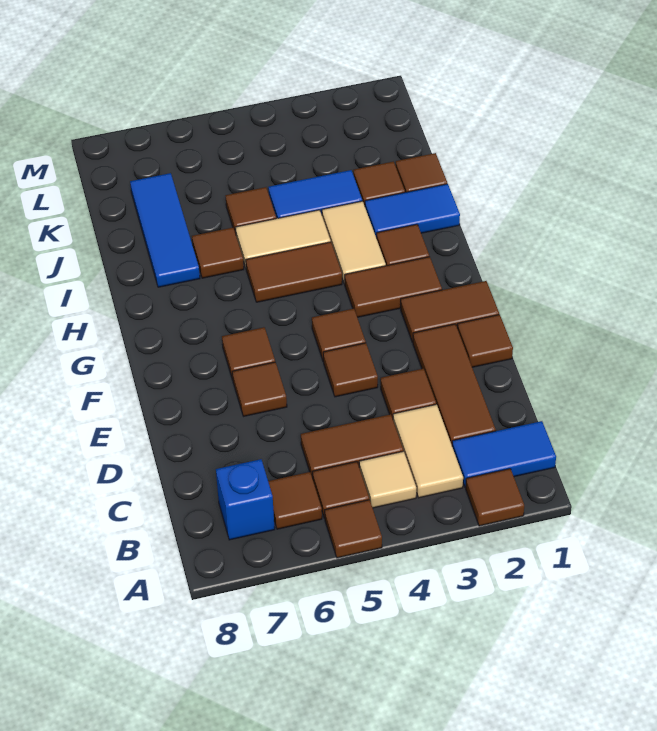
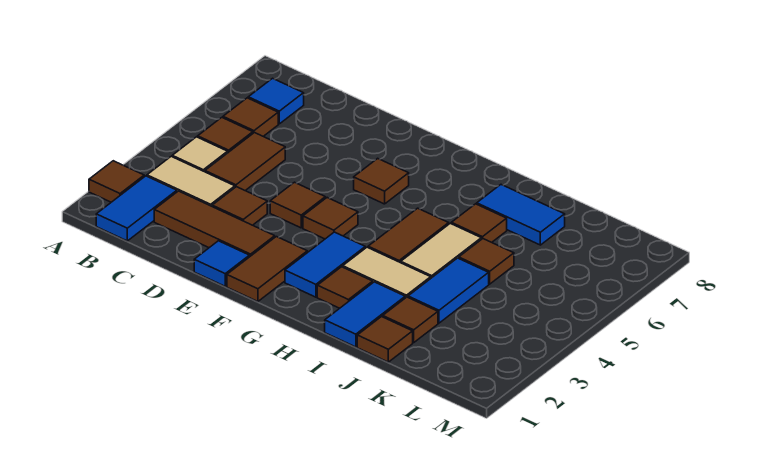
brown tile A5 level 1 -> none
blue brick B7 level 1 -> blue tile B7 level 1
brown tile E1 level 1 -> blue tile E1 level 1
brown tile E6 level 1 -> none
brown tile G2:G3 level 1 -> blue tile G2:G3 level 1
blue tile I7:K7 level 1 -> blue tile I7:J7 level 1

